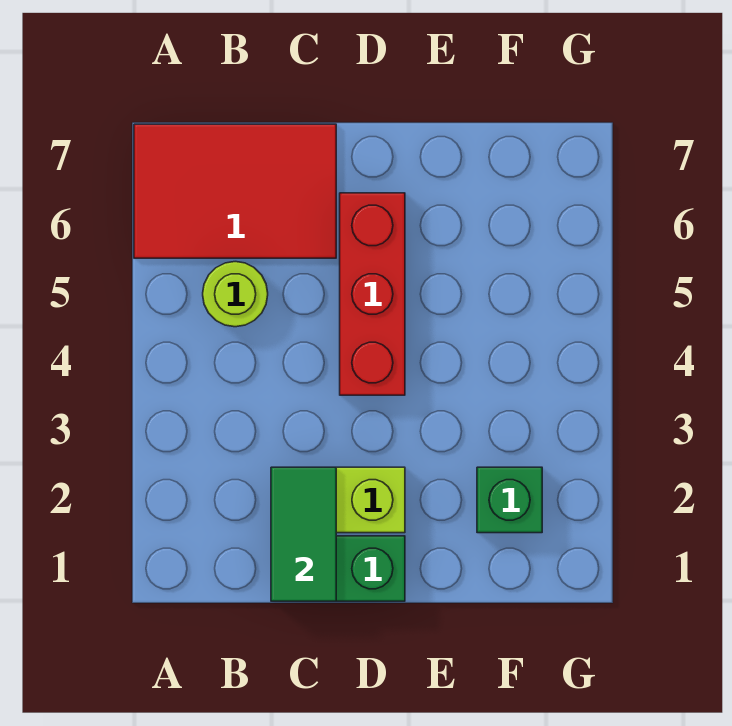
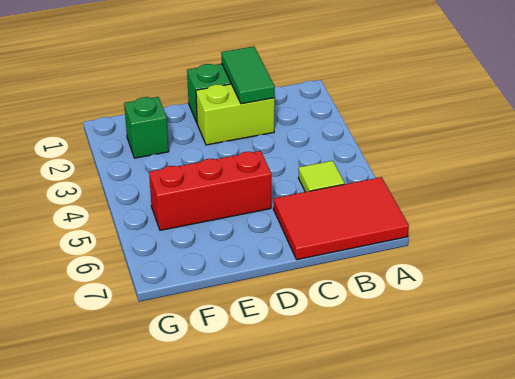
lime round brick B5 level 1 -> lime tile B5 level 1
red brick D4:D6 level 1 -> red brick D5:F5 level 1

